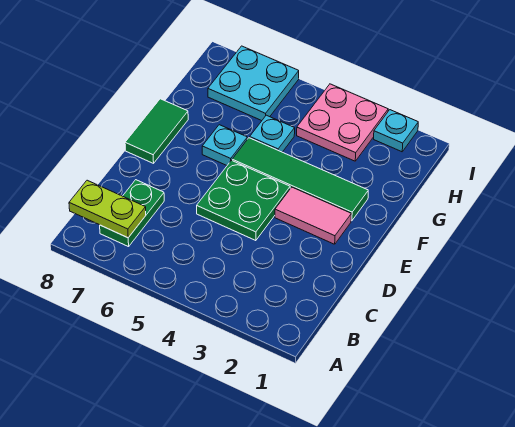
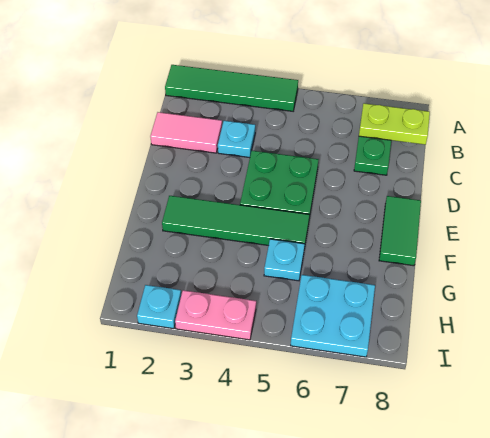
none -> green tile A1:A4 level 1
pink tile E2:E3 level 1 -> pink tile C1:C2 level 1
cyan plate F6 level 1 -> cyan plate C3 level 1
pink plate H3:I4 level 1 -> pink plate I3:I4 level 1

